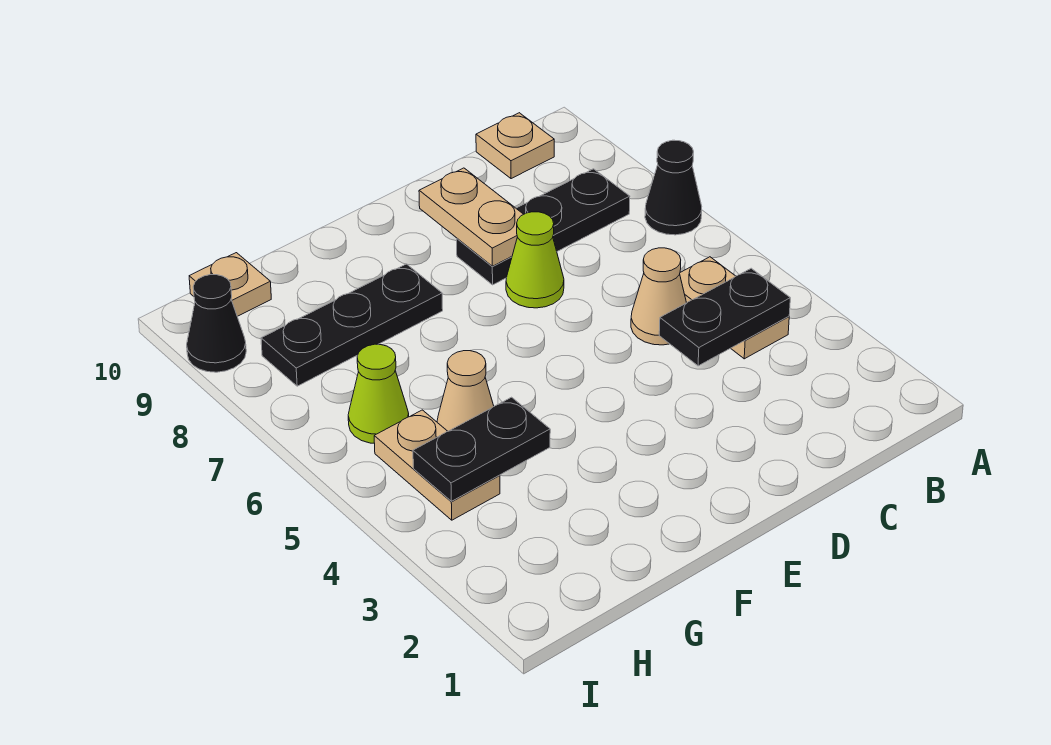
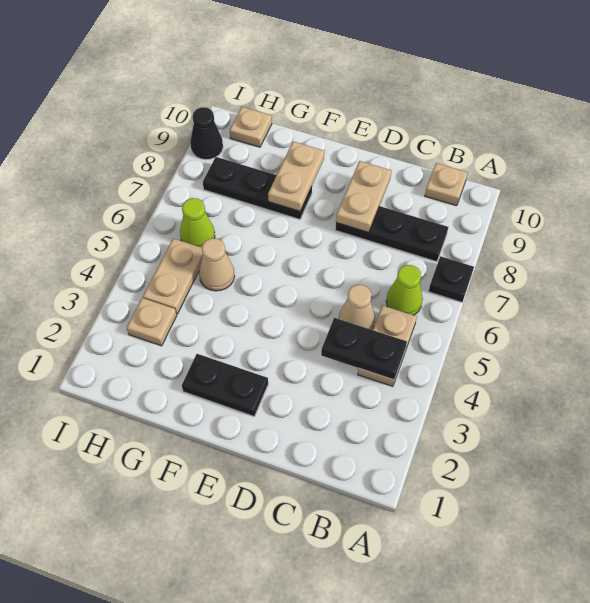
black cone A7 level 1 -> black plate A7 level 1
lime cone D7 level 1 -> lime cone B6 level 1
none -> tan plate F8:F9 level 2
black plate G4:H4 level 2 -> black plate E2:F2 level 1
none -> tan plate H3 level 1

